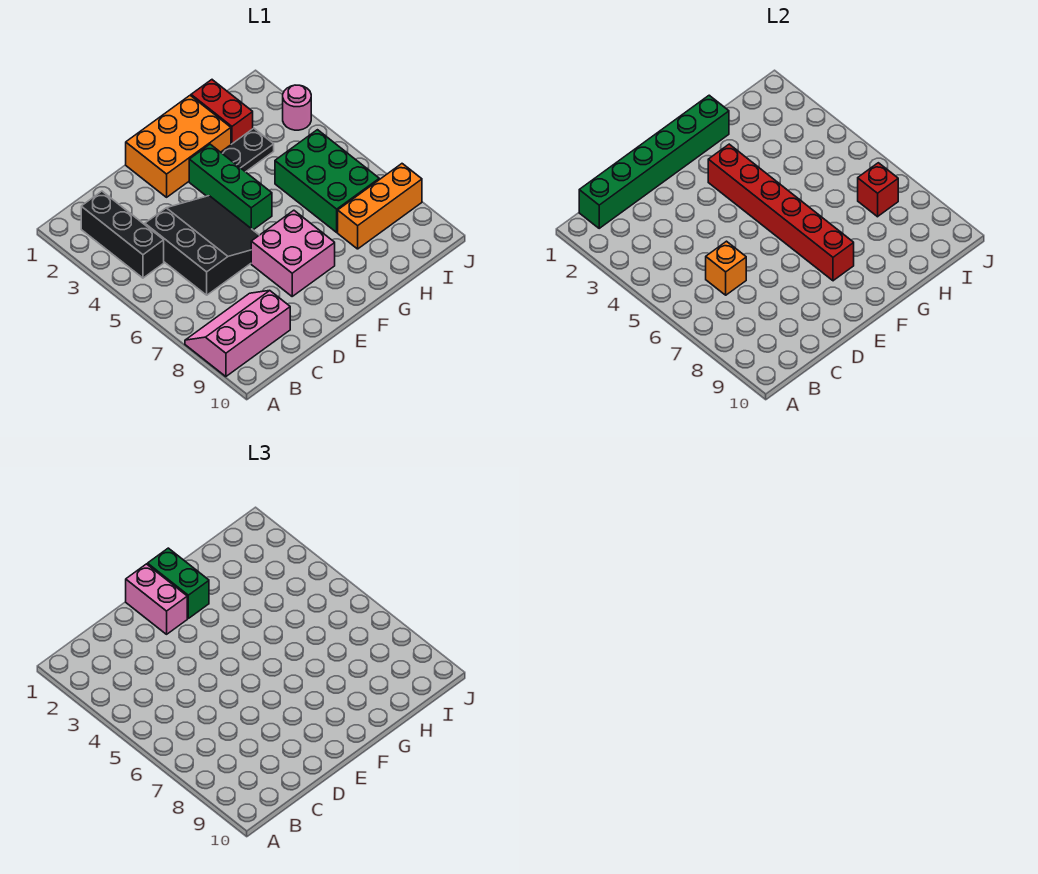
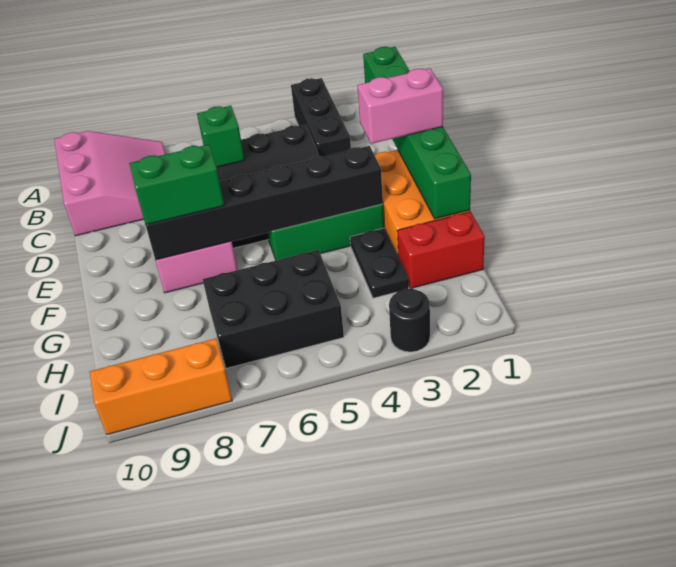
pink slope A8:C9 level 1 top 9 -> pink slope A8:C10 level 1 top 10
black brick B2:B4 level 1 -> black brick A3:C3 level 1
orange brick C6 level 2 -> green brick C6 level 2
green brick F1:F2 level 3 -> green brick F7:F8 level 3
red brick F3:F8 level 2 -> black brick F3:F8 level 2
green brick H5:I7 level 1 -> black brick H5:I7 level 1
orange brick H8:J8 level 1 -> orange brick J8:J10 level 1
red brick I7 level 2 -> none
pink round brick J3 level 1 -> black round brick J3 level 1

